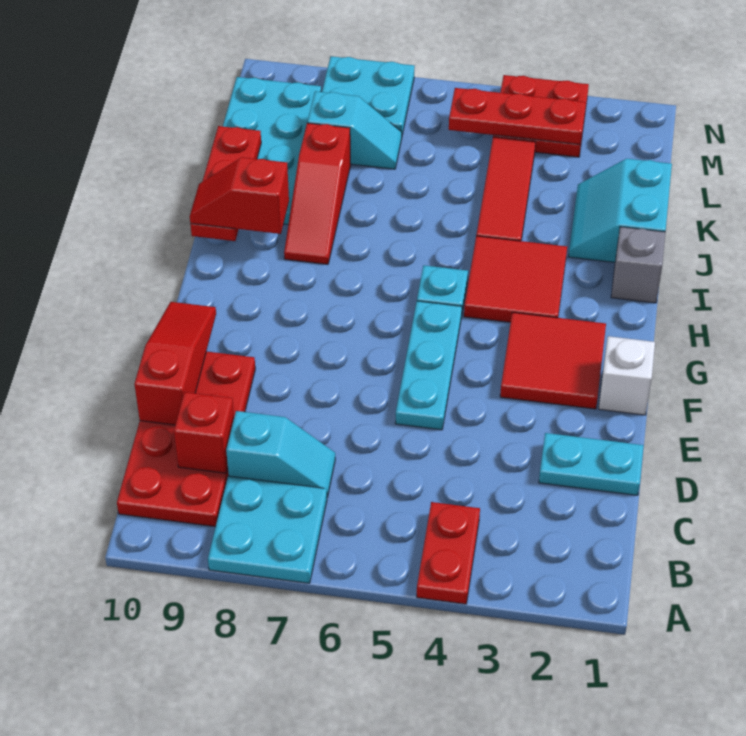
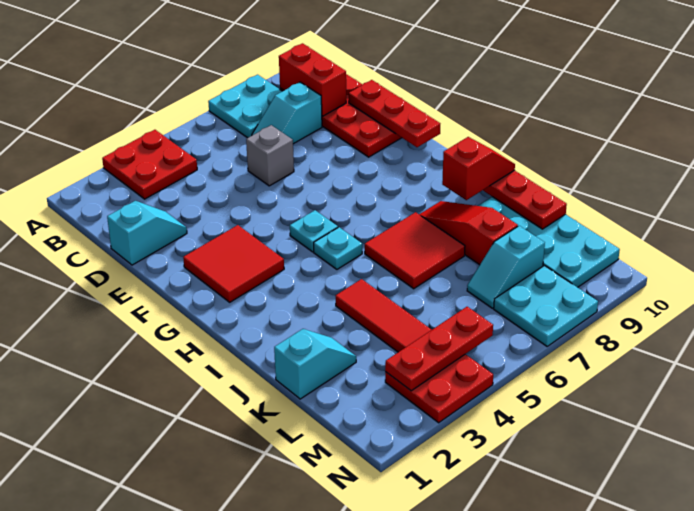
red plate A4:B4 level 1 -> red plate A3:B4 level 1
red brick C9 level 2 -> red brick B9:C9 level 2
cyan plate D1:D2 level 1 -> cyan slope D1:D2 level 1 top 1
red slope D10:F10 level 2 top D -> red plate D10:F10 level 2
cyan plate E5:G5 level 1 -> cyan plate G5 level 1
white brick F1 level 1 -> none
red tile H3:I4 level 1 -> red tile I6:J7 level 1
grey brick I1 level 1 -> grey brick D6 level 1
cyan slope J1:K2 level 1 top 1 -> cyan slope K1:K2 level 1 top 1

